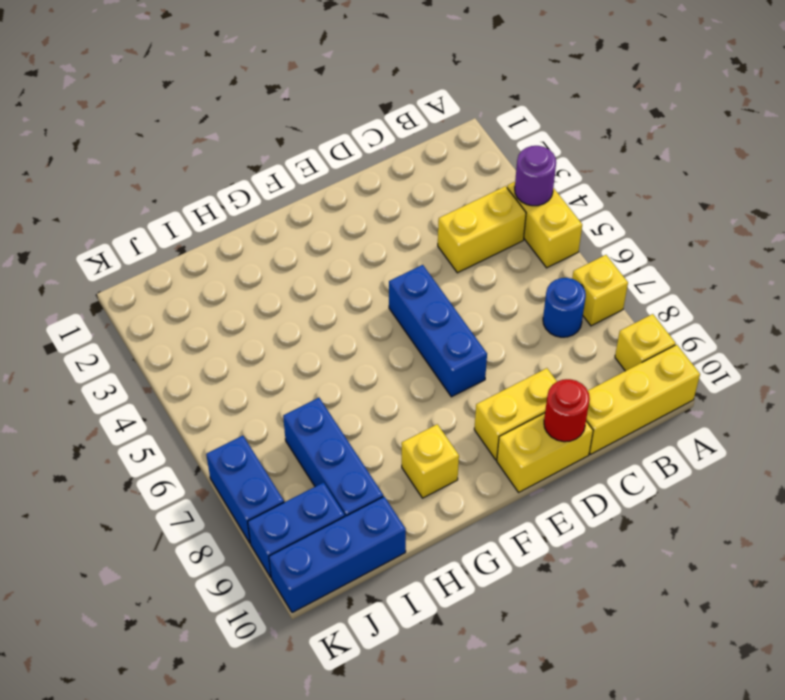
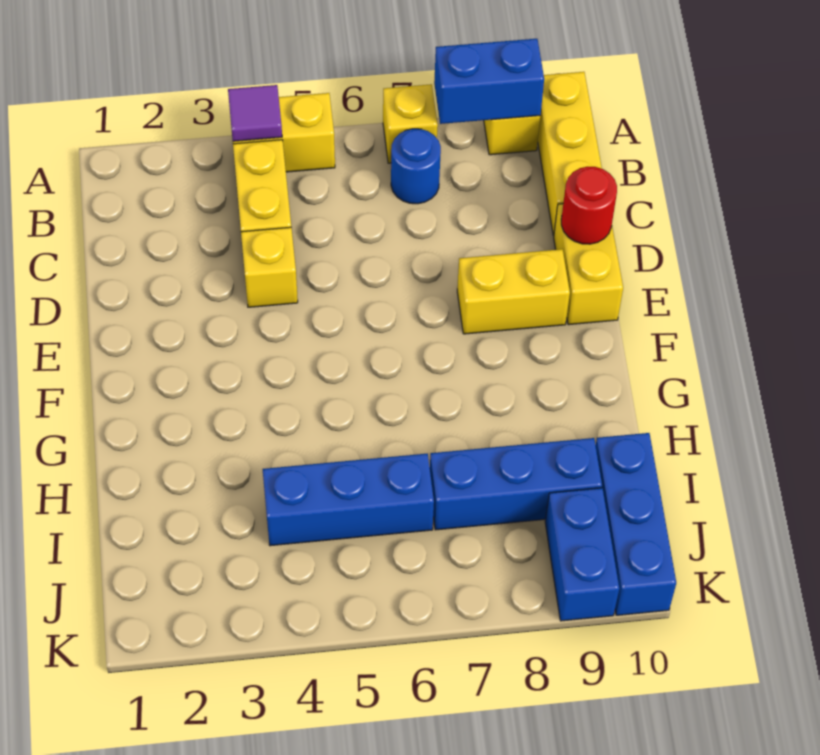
purple round brick A4 level 2 -> purple tile A4 level 2
yellow brick D9:E9 level 1 -> yellow brick E8:E9 level 1
blue brick E5:E7 level 1 -> blue brick I4:I6 level 1
yellow brick G9 level 1 -> yellow brick D4 level 1
blue brick K7:K8 level 1 -> blue brick A8:A9 level 2

